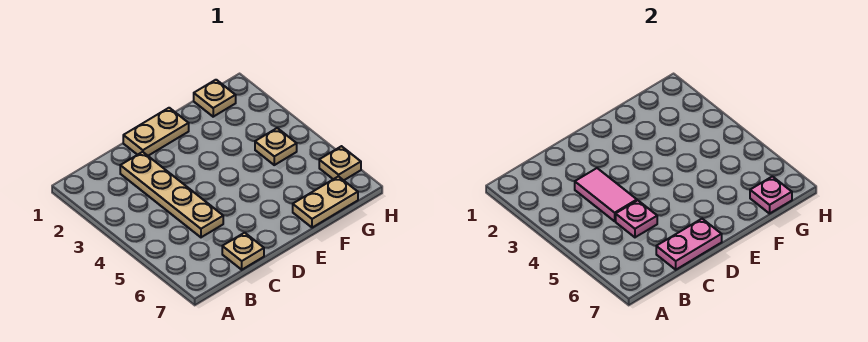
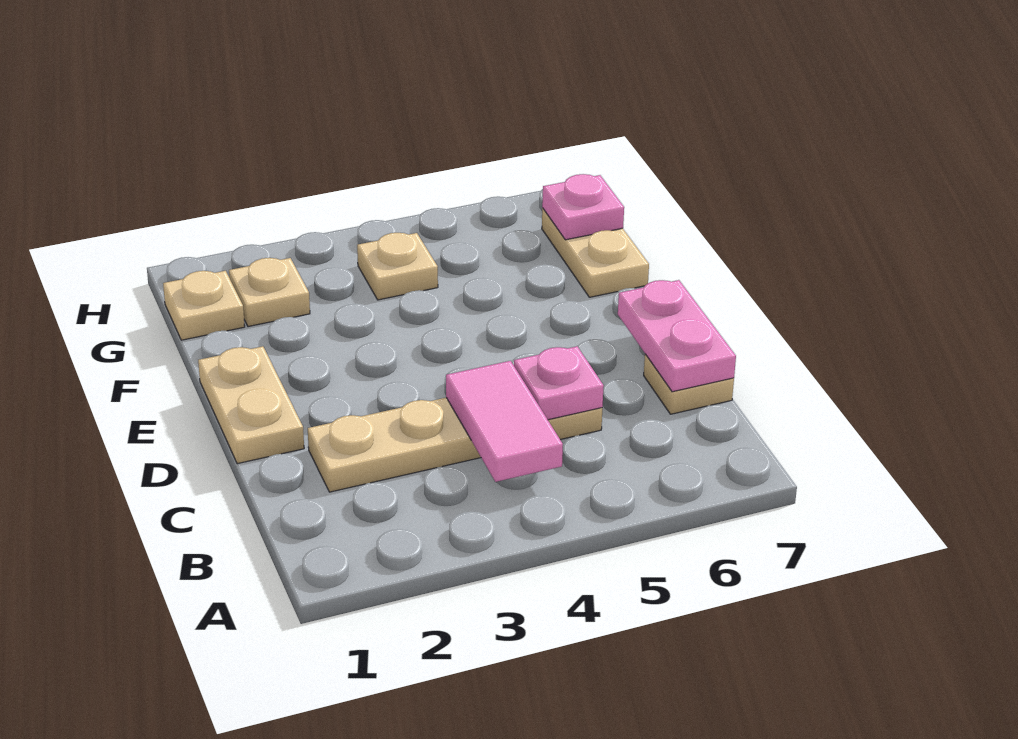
pink tile C3:C4 level 2 -> pink tile B4:C4 level 2
tan plate H6 level 1 -> tan plate G2 level 1

